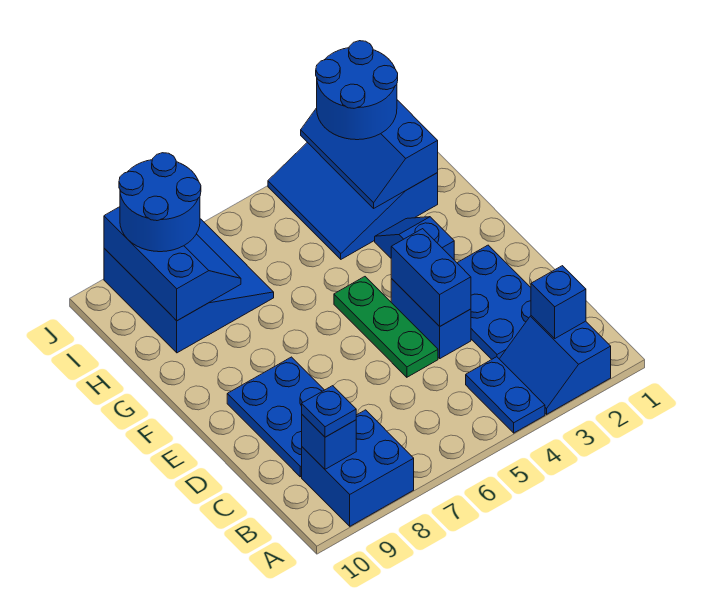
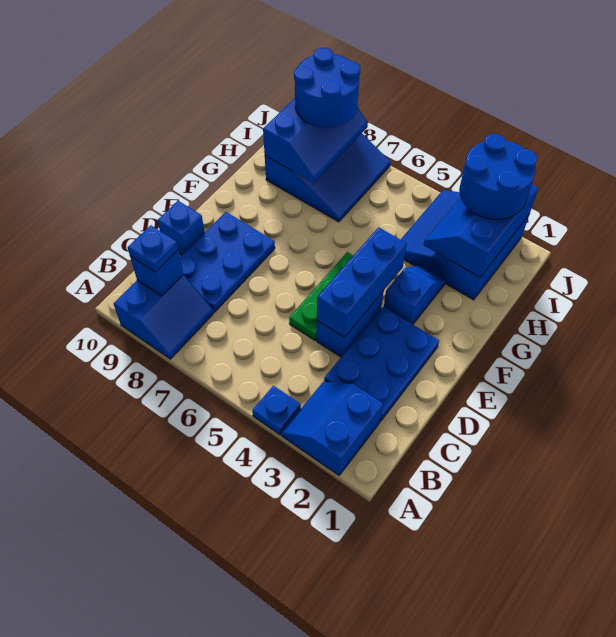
blue plate A4:B4 level 1 -> blue plate A4 level 1
blue brick A8:B9 level 1 -> blue slope A8:B9 level 1 top 9
blue brick B2 level 2 -> blue brick D10 level 1
blue brick D4:E4 level 2 -> blue brick D4:F4 level 2

